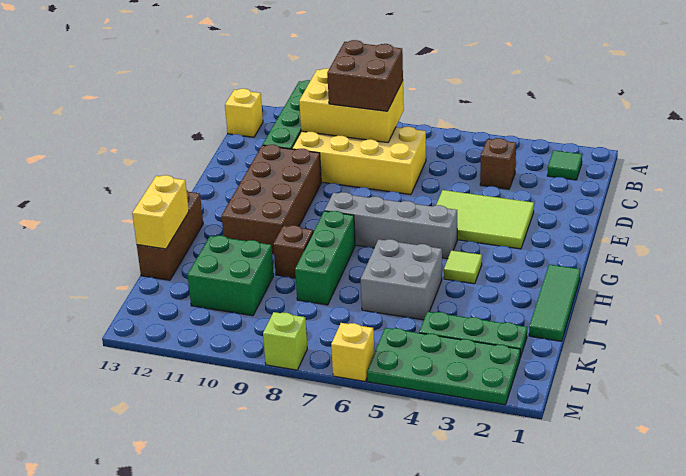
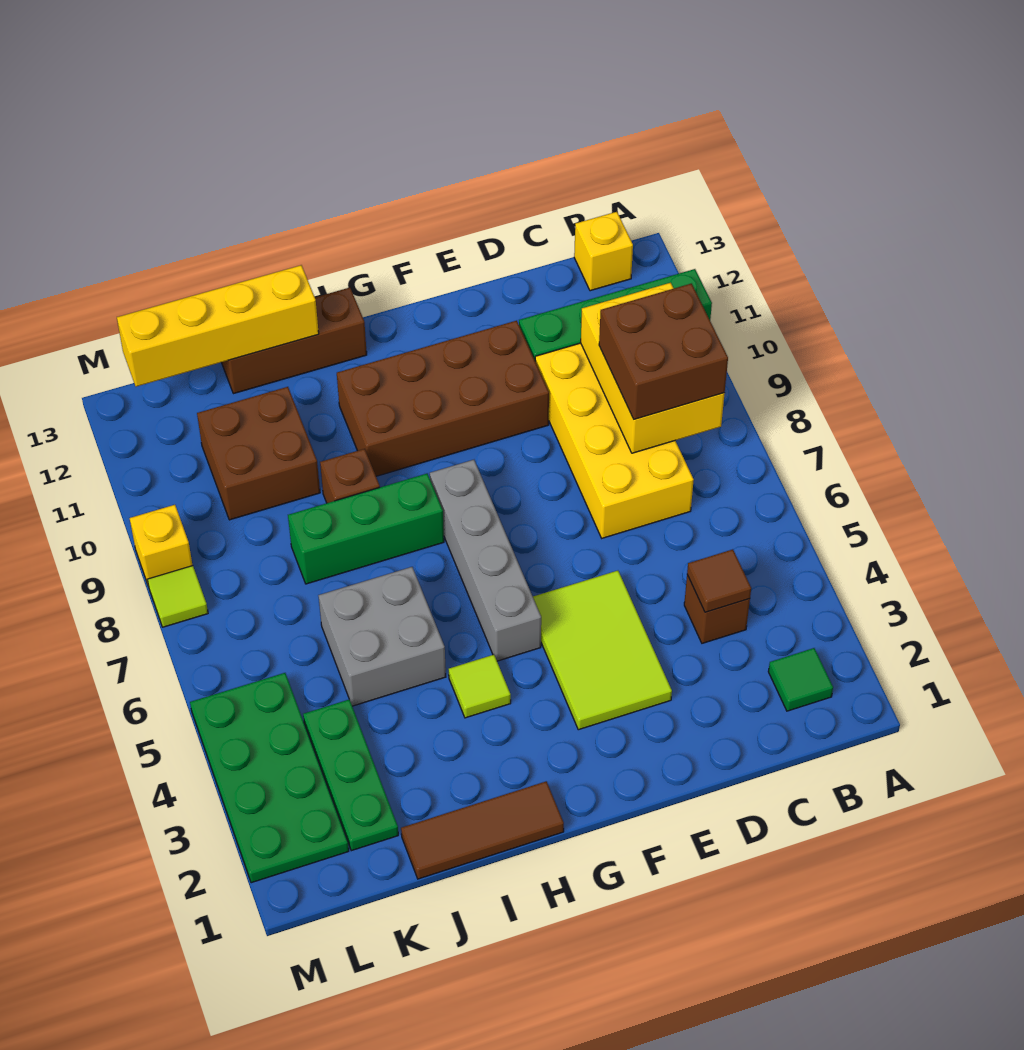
none -> brown tile C4 level 2
green tile H1:J1 level 1 -> brown tile H1:J1 level 1
yellow brick I13:J13 level 2 -> yellow brick I13:L13 level 2
green brick J10:K11 level 1 -> brown brick J10:K11 level 1
yellow brick M6 level 1 -> yellow brick M9 level 1
lime brick M8 level 1 -> lime tile M8 level 1

